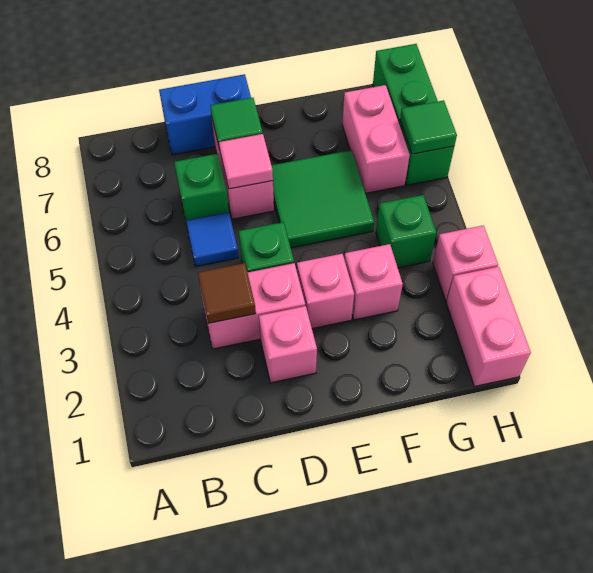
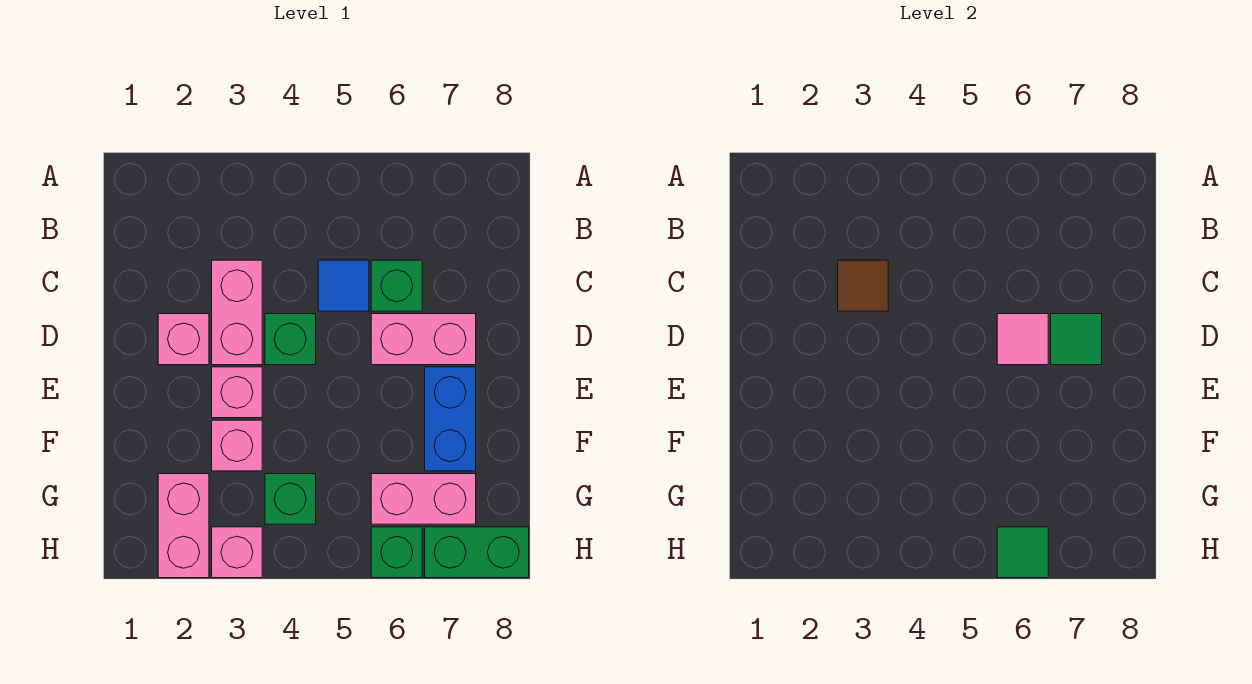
blue brick C8:D8 level 1 -> blue brick E7:F7 level 1
green tile E5:F6 level 1 -> none
pink brick H1:H2 level 1 -> pink brick G2:H2 level 1

